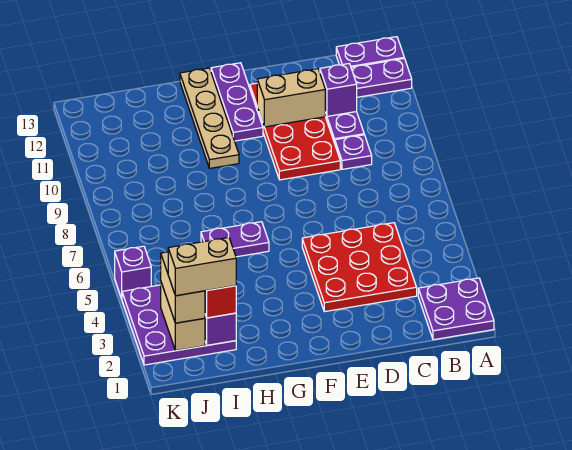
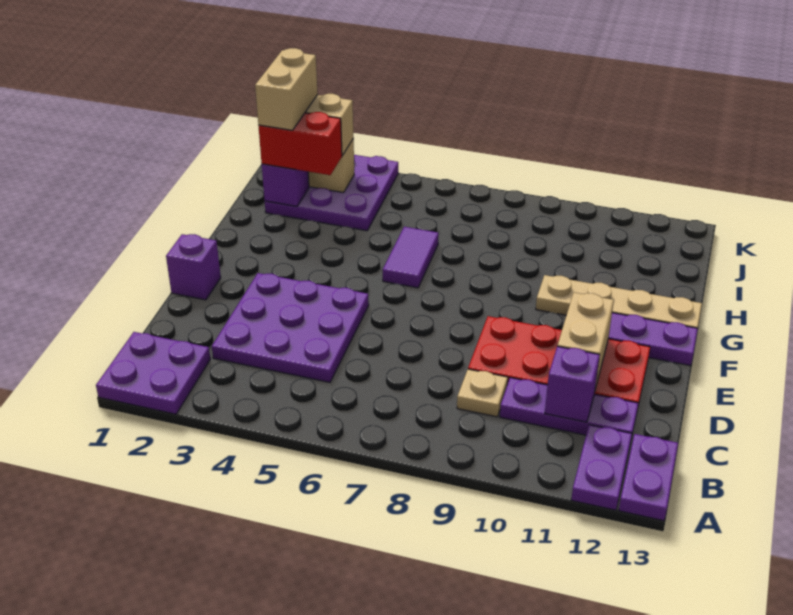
red plate C3:E5 level 1 -> purple plate C3:E5 level 1
purple plate C9 level 1 -> tan plate C9 level 1
purple plate G6:H6 level 1 -> purple tile G6:H6 level 1
purple brick K5 level 1 -> purple brick E1 level 1

